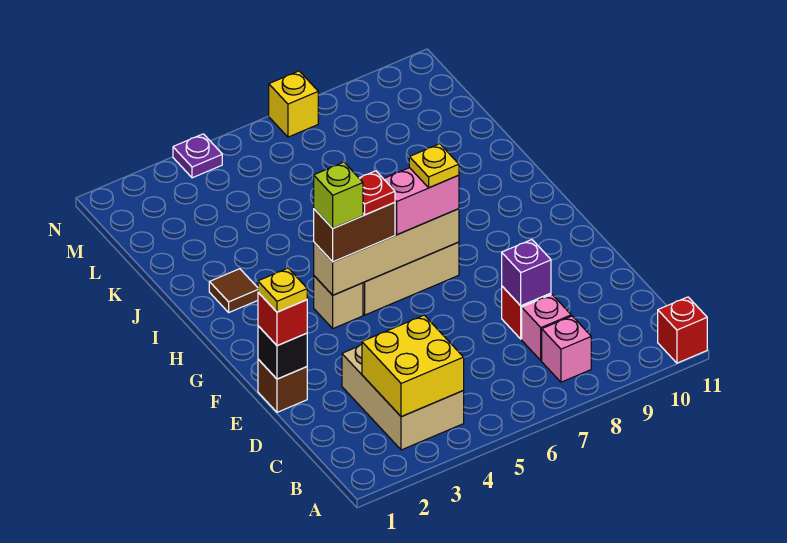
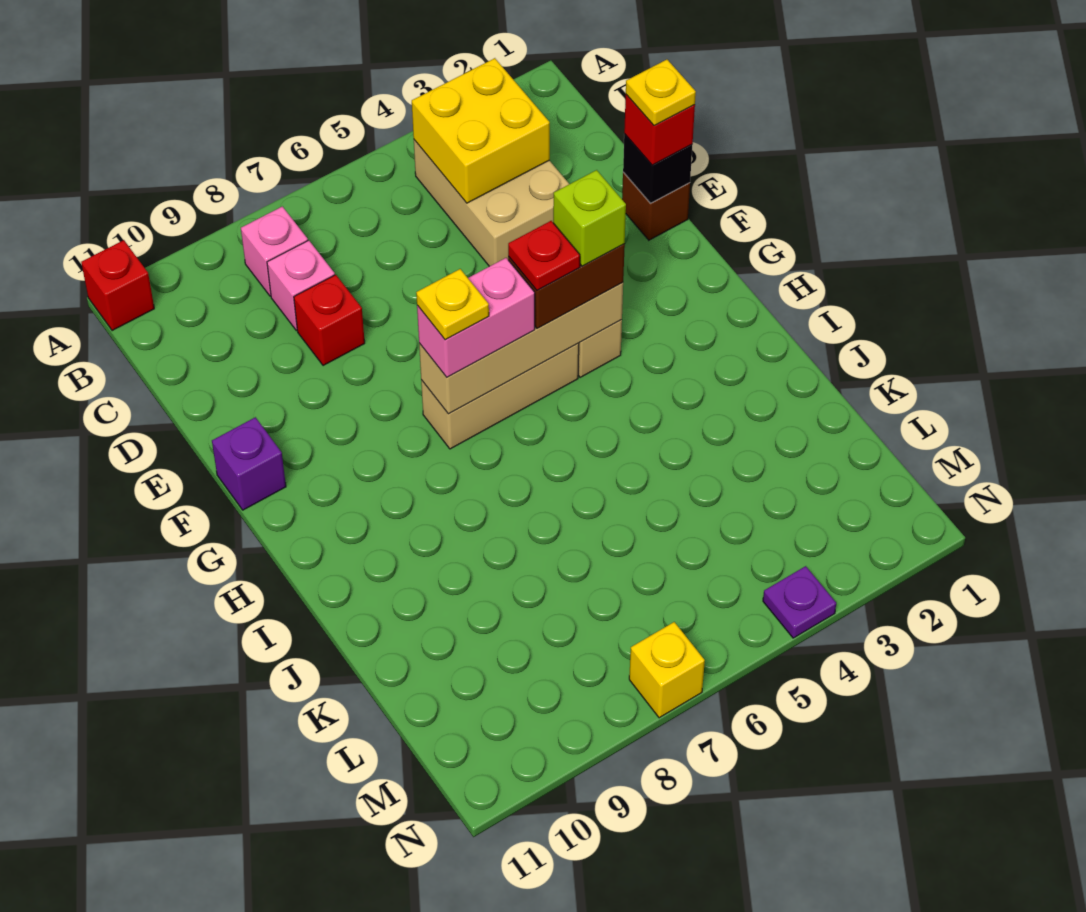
purple brick D8 level 2 -> purple brick F11 level 1
brown tile I2 level 1 -> none

